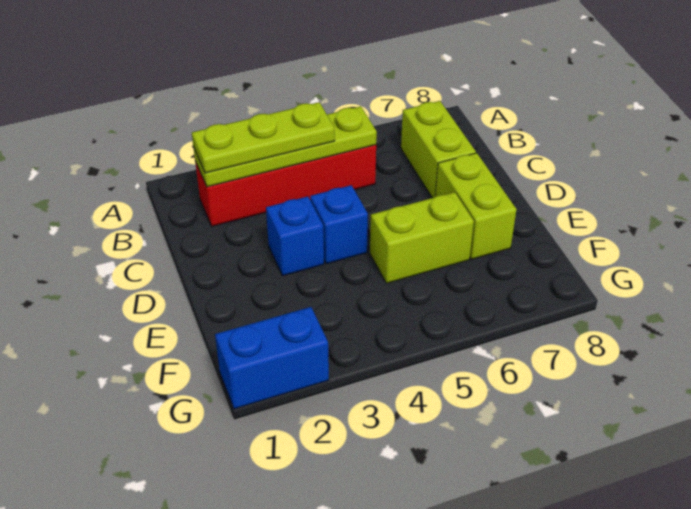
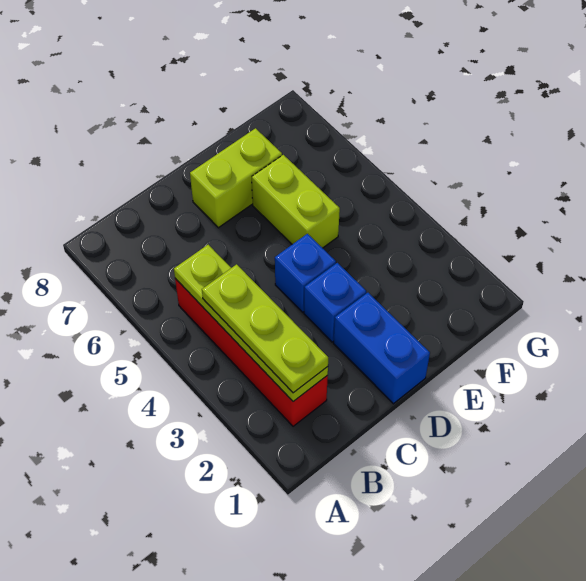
lime brick B7:C7 level 1 -> none
blue brick G1:G2 level 1 -> blue brick D1:D2 level 1

